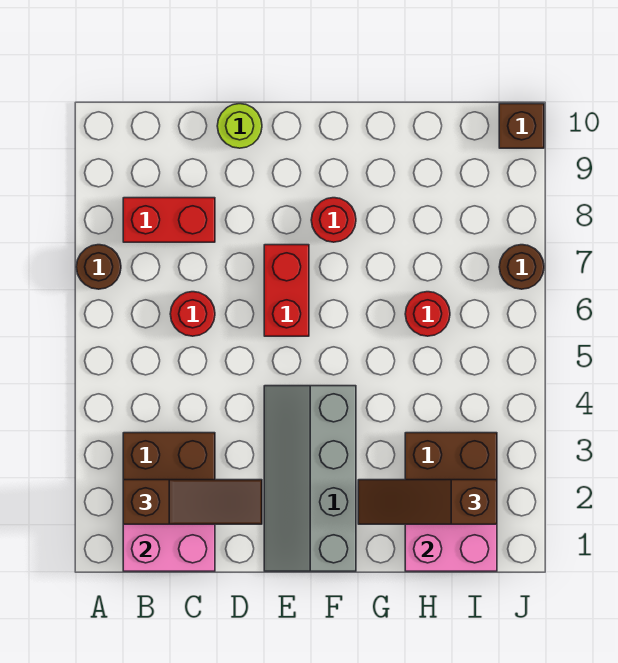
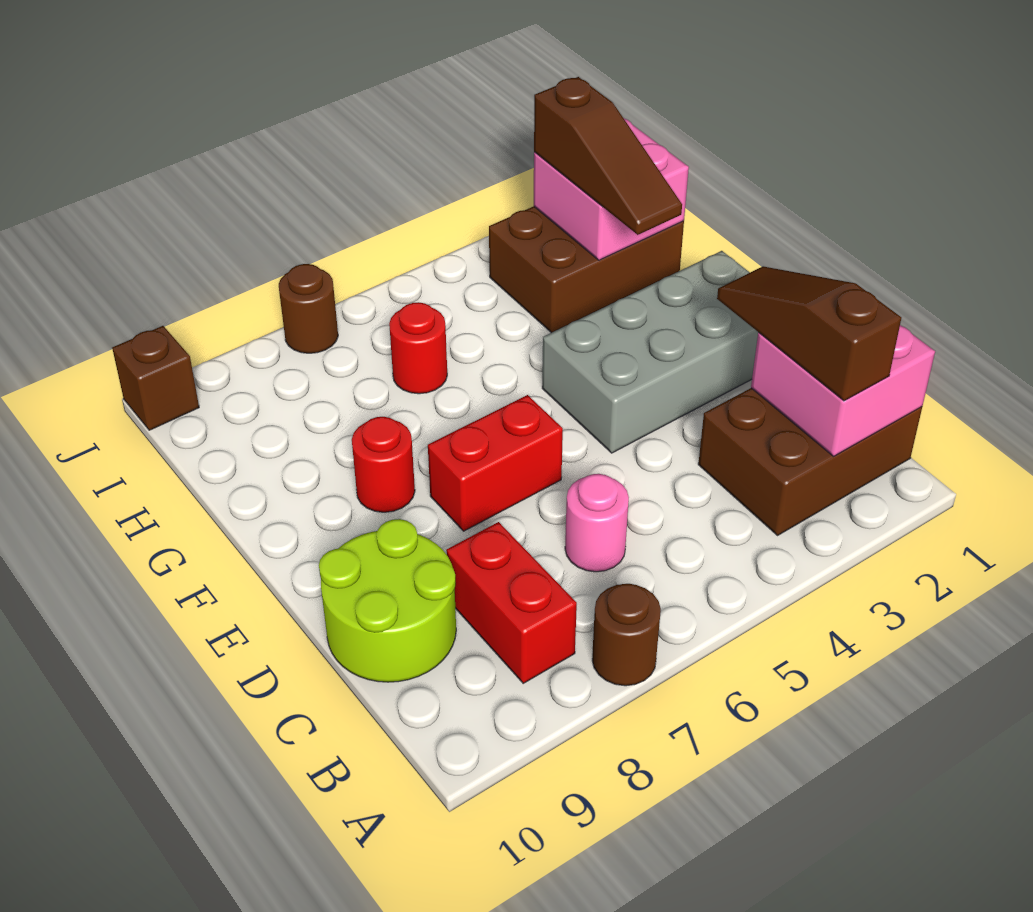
red round brick C6 level 1 -> pink round brick C6 level 1
lime round brick D10 level 1 -> lime round brick C9:D10 level 1
grey slope E1:F4 level 1 top F -> grey brick E1:F4 level 1

